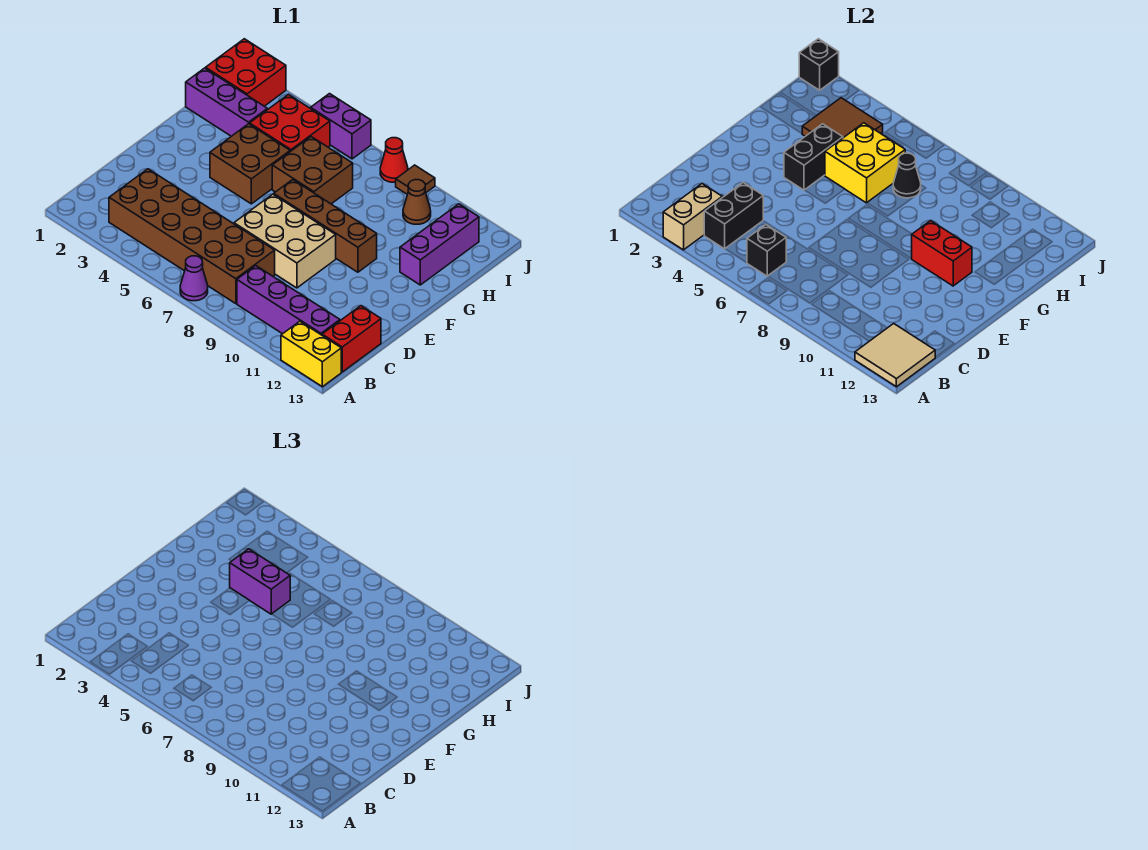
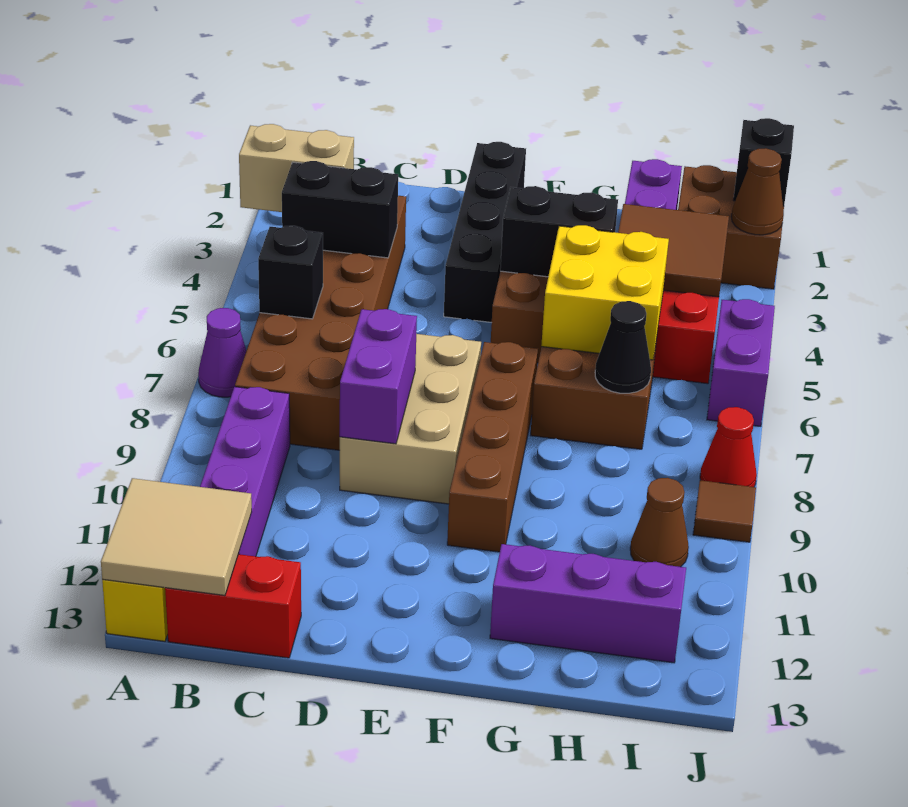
none -> black brick E1:E4 level 1
red brick F10:F11 level 2 -> none
purple brick G4:G5 level 3 -> purple brick D8:D9 level 2
red brick I1:J2 level 1 -> brown brick I1:J2 level 1
none -> brown cone J2 level 2

